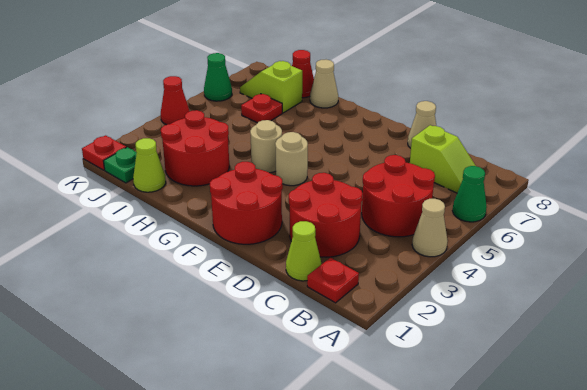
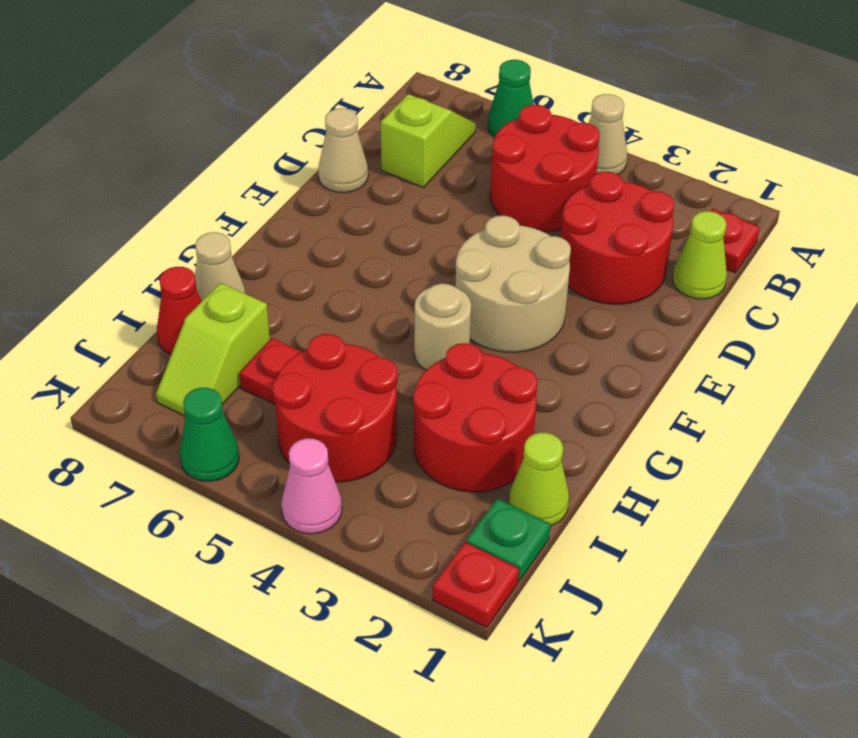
red round brick E1:F2 level 1 -> red round brick I4:J5 level 1
tan round brick F4 level 1 -> tan round brick E3:F4 level 1
red cone K4 level 1 -> pink cone K4 level 1

